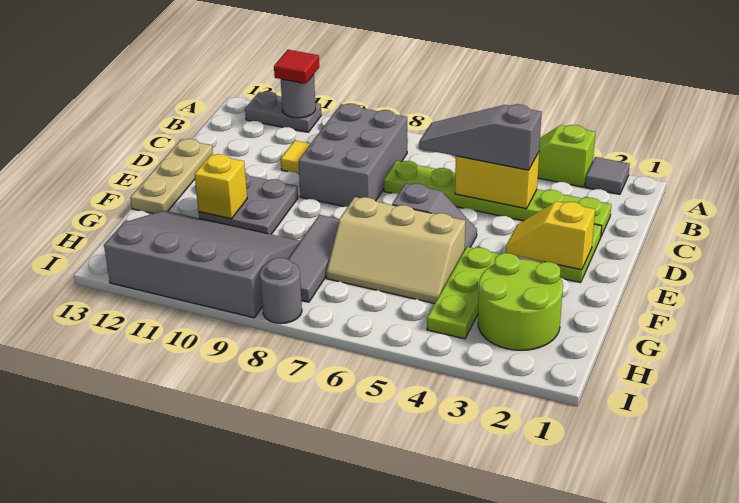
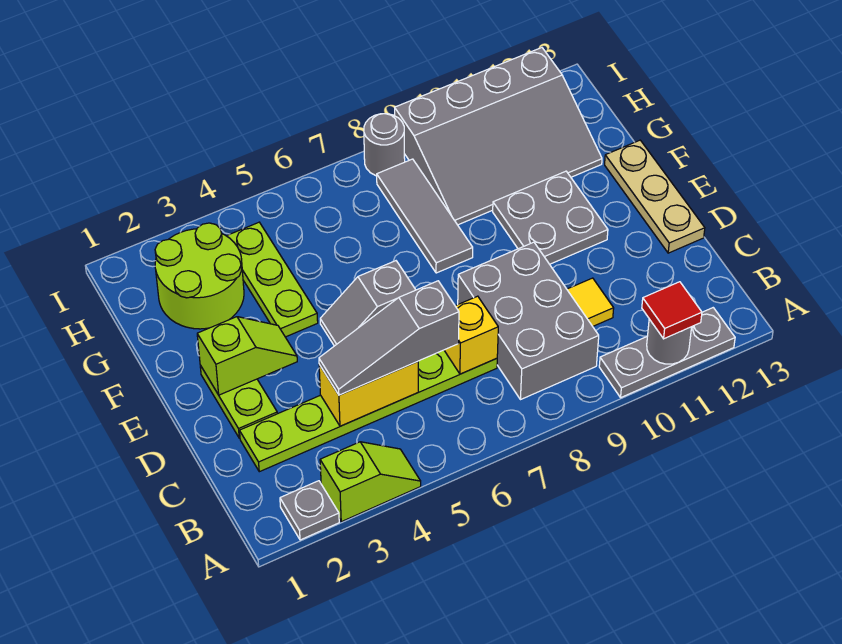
grey tile A2 level 1 -> grey plate A2 level 1
grey plate A11:A12 level 1 -> grey plate A10:A12 level 1
grey slope C4:C6 level 3 top 4 -> grey slope C4:C6 level 3 top 6
yellow slope E2:E3 level 2 top 2 -> lime slope E2:E3 level 2 top 2
tan slope F5:G7 level 1 top F -> none
yellow brick F11 level 2 -> yellow brick C7 level 2

